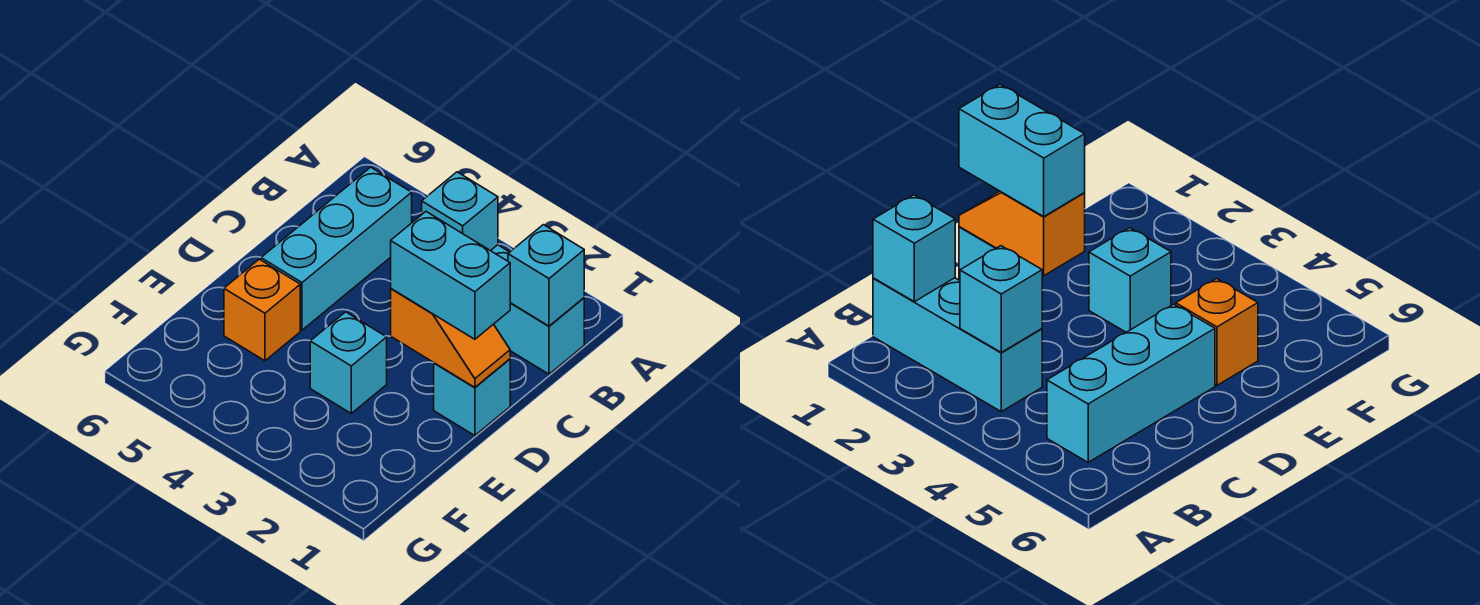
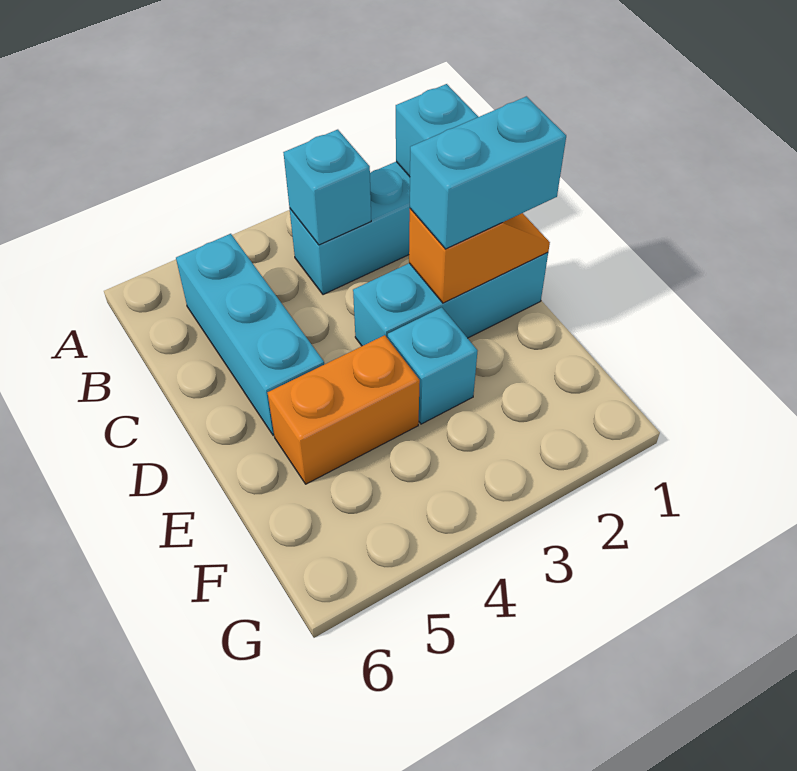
cyan brick D1 level 1 -> cyan brick D1:D3 level 1
orange brick E5 level 1 -> orange brick E4:E5 level 1

